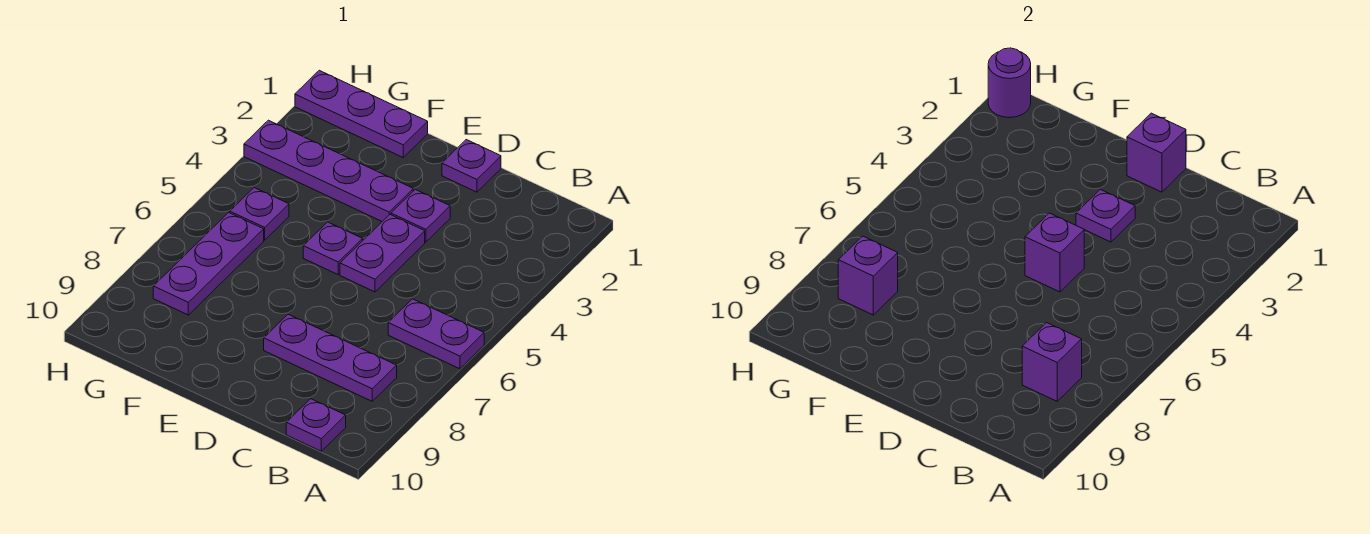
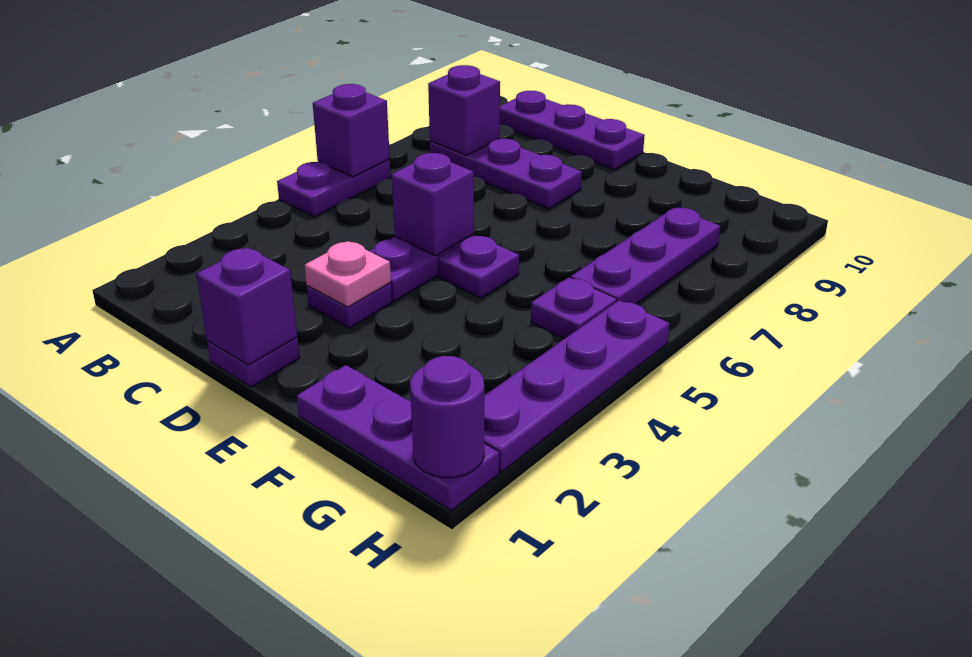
purple plate A6:B6 level 1 -> purple plate A5:A6 level 1
purple plate B10 level 1 -> purple plate B10:D10 level 1
purple plate D3 level 2 -> pink plate D3 level 2
purple plate E3:H3 level 1 -> purple plate H2:H5 level 1
purple brick G8 level 2 -> purple brick A6 level 2

